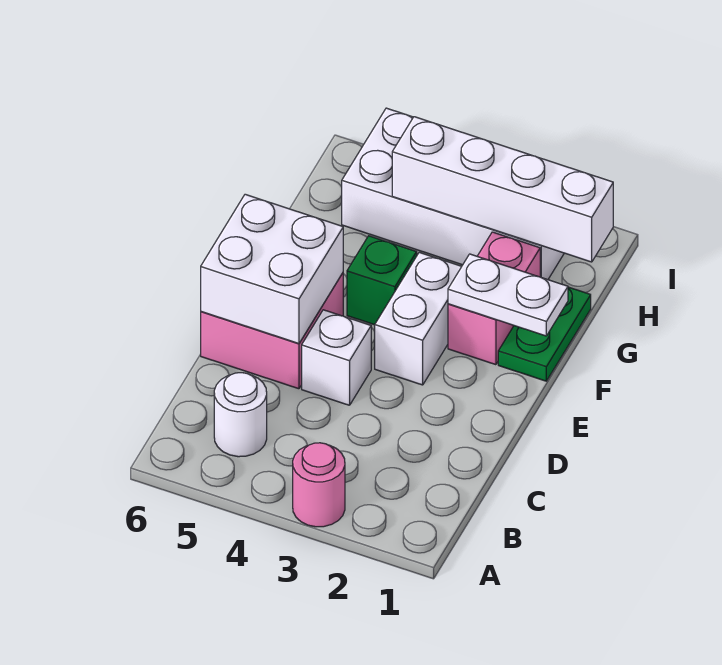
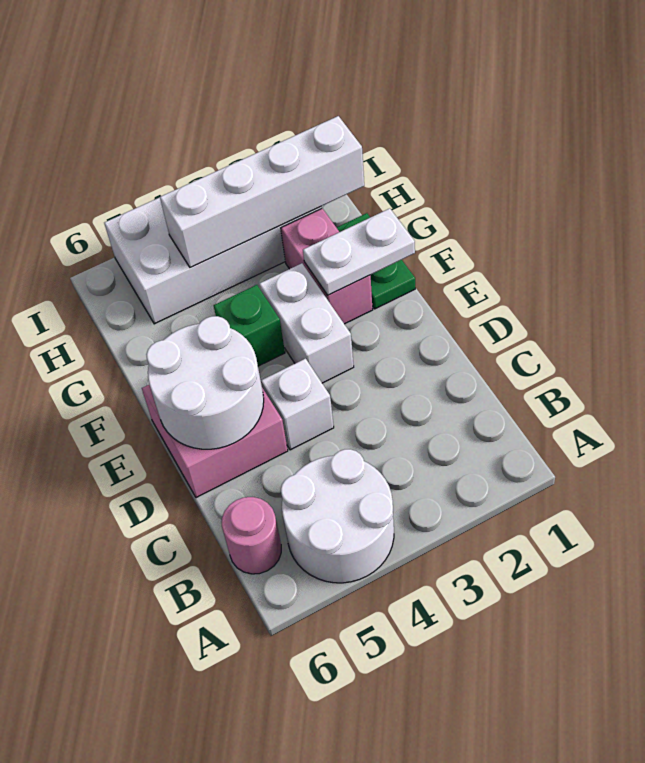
pink round brick A3 level 1 -> pink round brick B6 level 1
white round brick B5 level 1 -> white round brick A4:B5 level 1
white brick D5:E6 level 2 -> white round brick D5:E6 level 2

